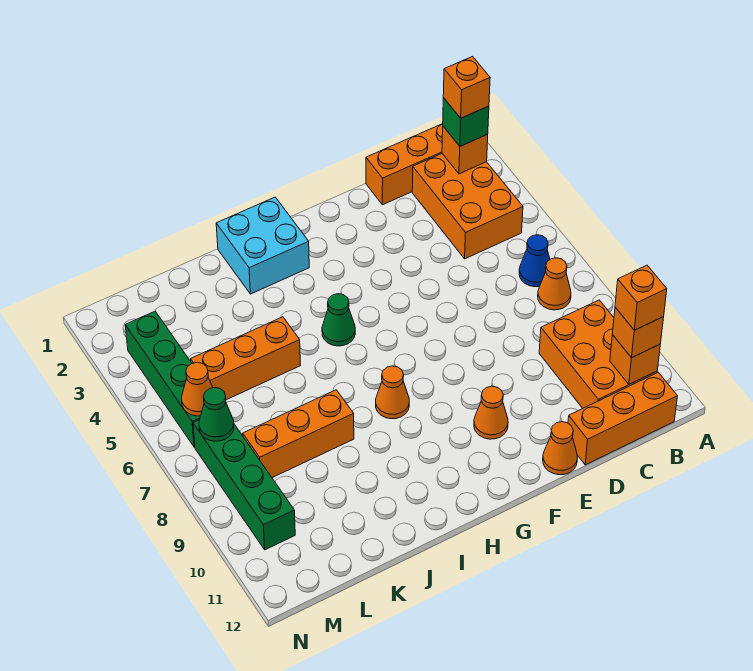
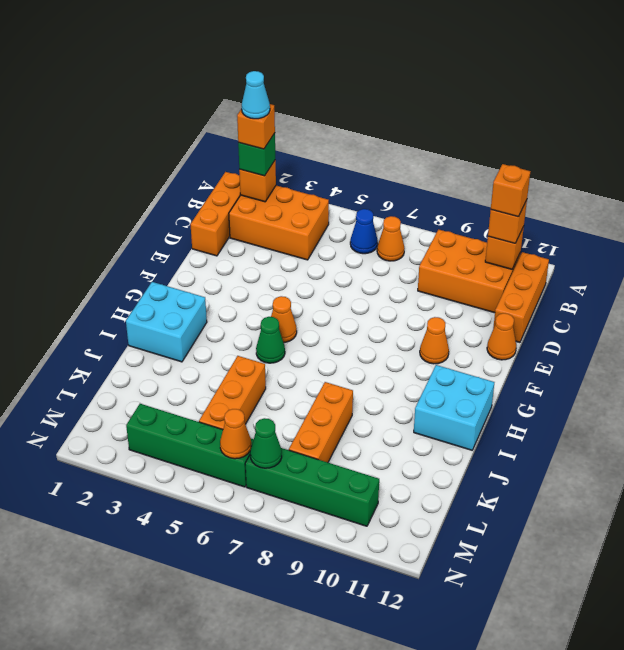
none -> cyan cone B2 level 5
orange cone H8 level 1 -> orange cone G5 level 1
none -> cyan brick H11:I12 level 1

